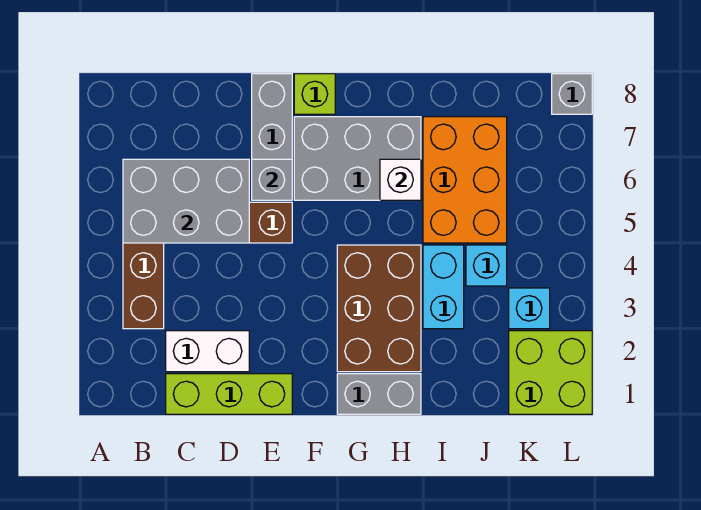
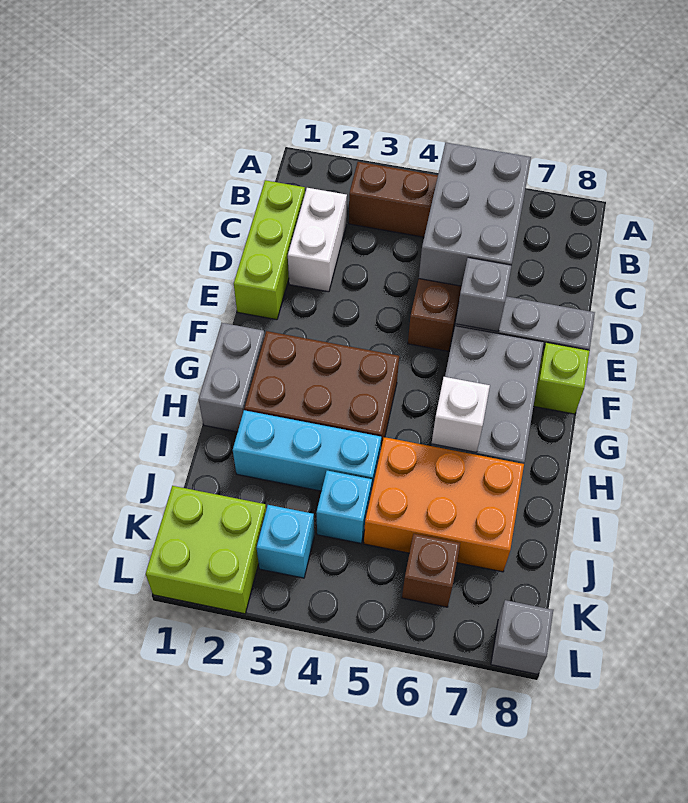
cyan brick I3:I4 level 1 -> cyan brick I2:I4 level 1
none -> brown brick K6 level 1

